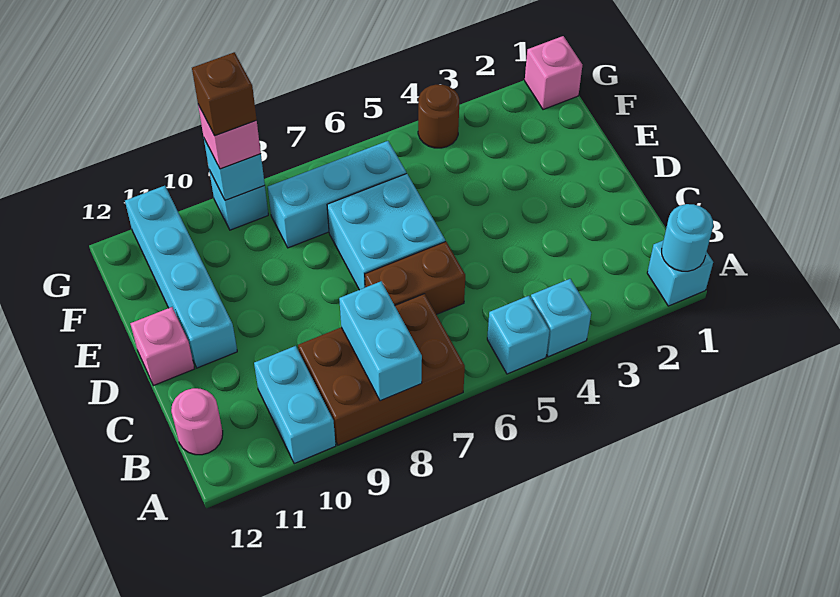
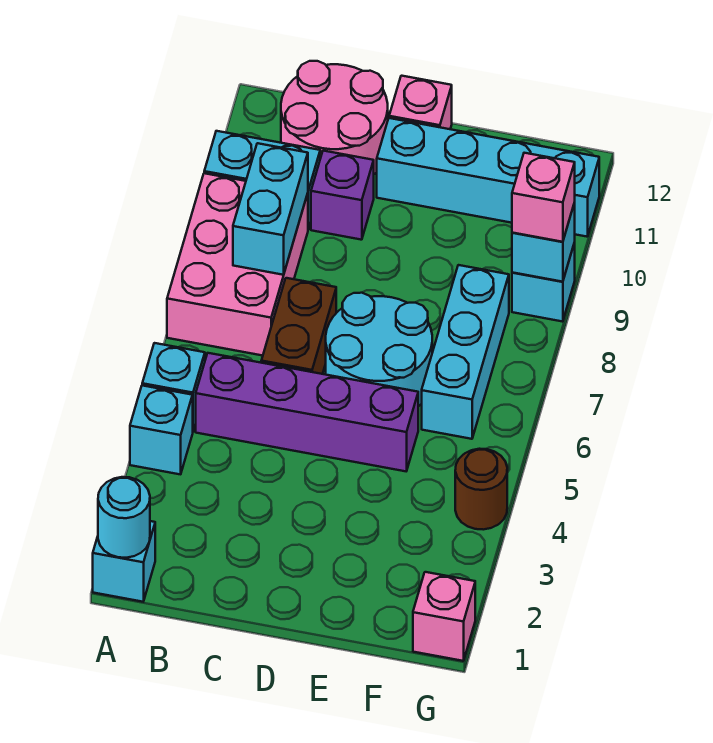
brown brick A7:B9 level 1 -> pink brick A7:B9 level 1
cyan brick A8:B8 level 2 -> cyan brick B8:B9 level 2
none -> purple brick B5:E5 level 1
pink round brick B12 level 1 -> pink round brick B11:C12 level 1
none -> purple brick C10 level 1
cyan brick D6:E7 level 1 -> cyan round brick D6:E7 level 1
brown brick G9 level 4 -> none

